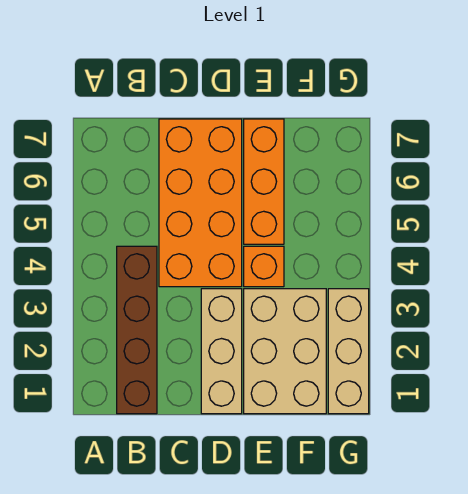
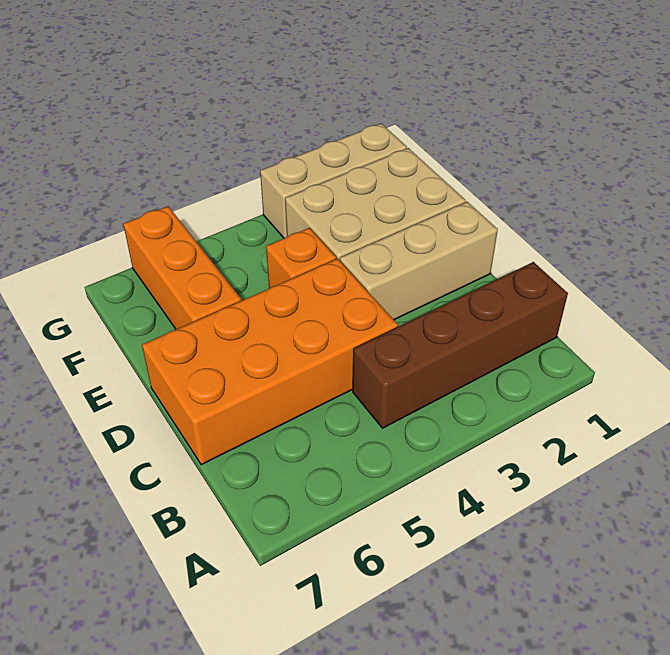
orange brick E5:E7 level 1 -> orange brick E6:G6 level 1

